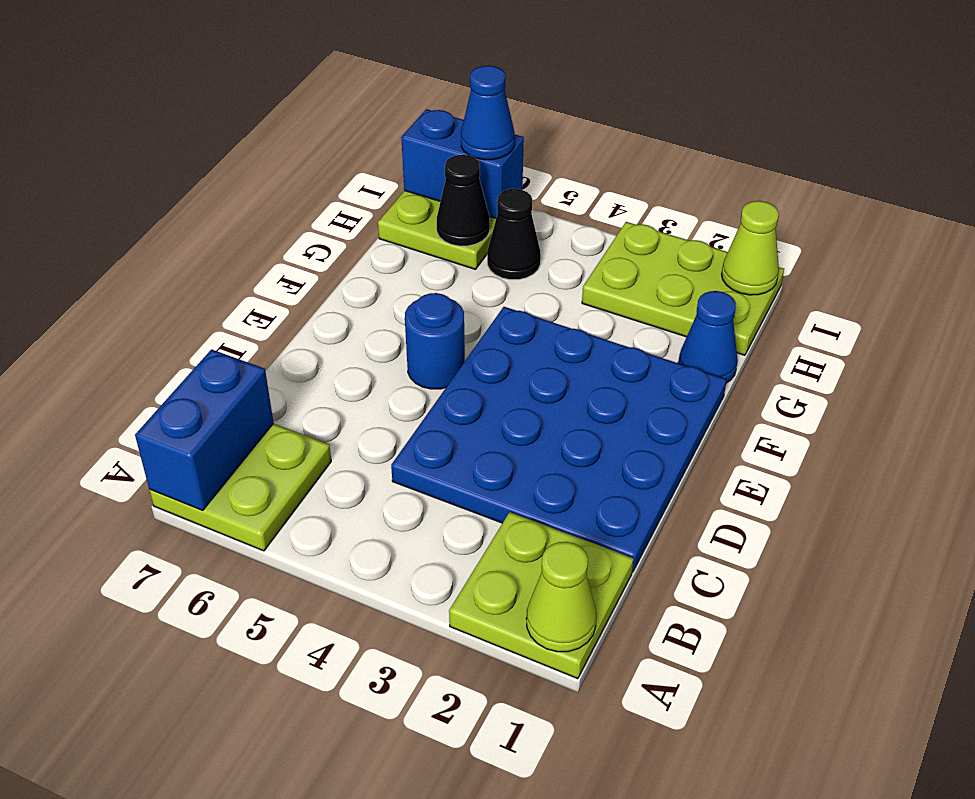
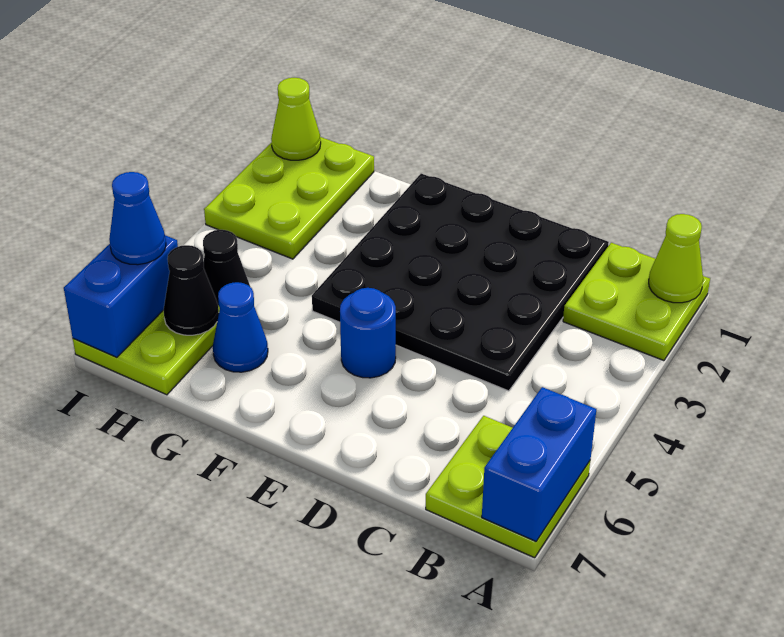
blue brick A7:B7 level 2 -> blue brick A6:A7 level 2
blue plate C1:F4 level 1 -> black plate C1:F4 level 1
blue cone G1 level 1 -> blue cone G6 level 1

